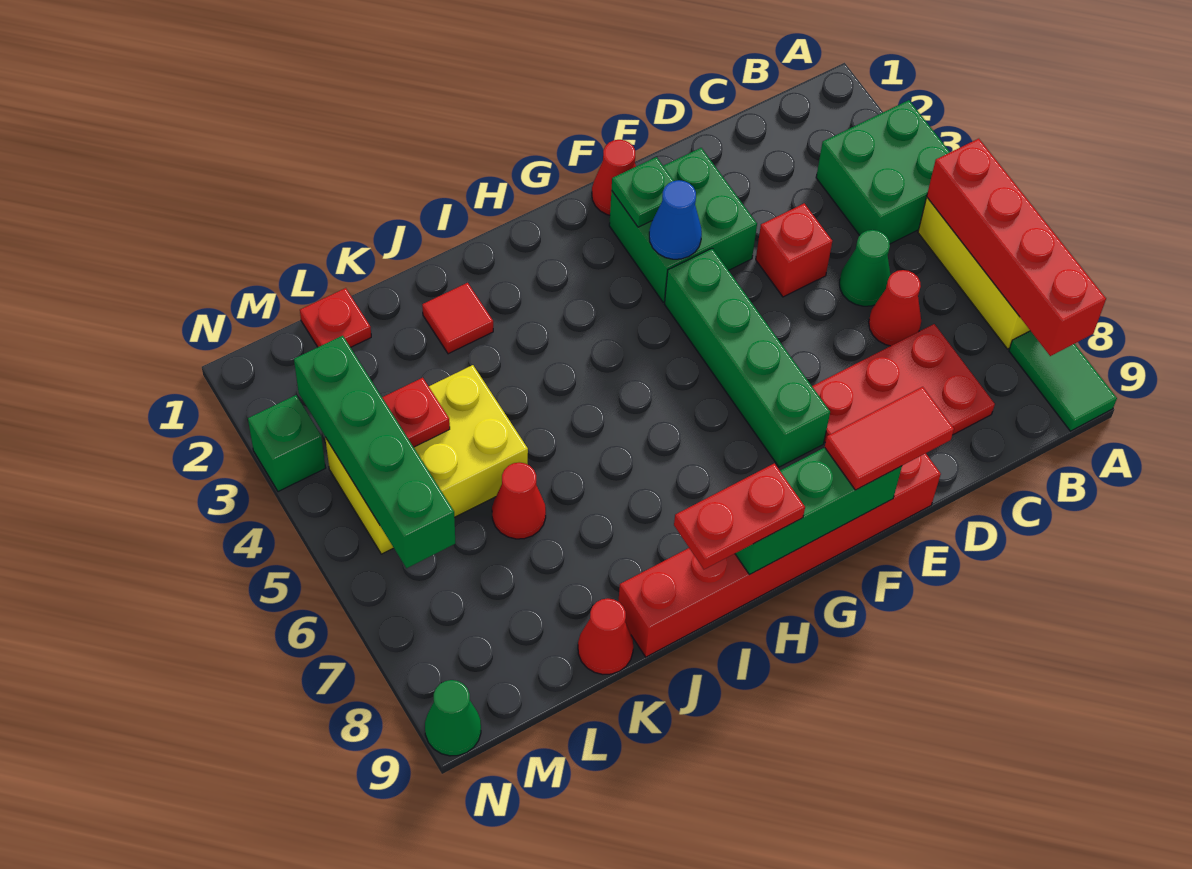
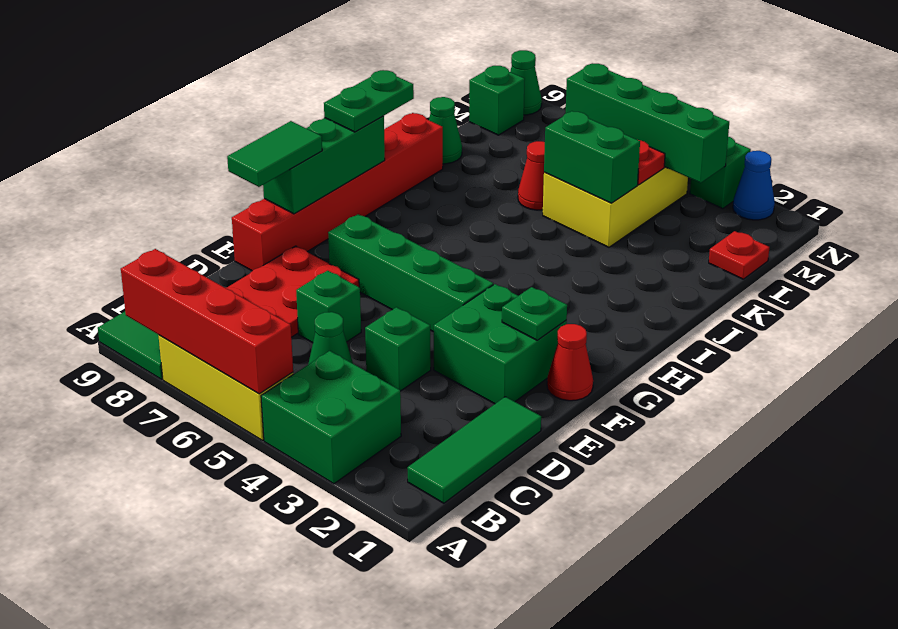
none -> green tile B1:D1 level 1
red cone C6 level 1 -> none
red brick D4 level 1 -> green brick D4 level 1
none -> green brick D6 level 1
red tile E9:F9 level 3 -> green tile E9:F9 level 3
blue cone F3 level 2 -> blue cone N2 level 1
red plate H9:I9 level 3 -> green plate H9:I9 level 3
red tile J2 level 1 -> none
none -> green brick K4:K5 level 2
red cone K9 level 1 -> green cone K9 level 1
none -> green brick M9 level 1

